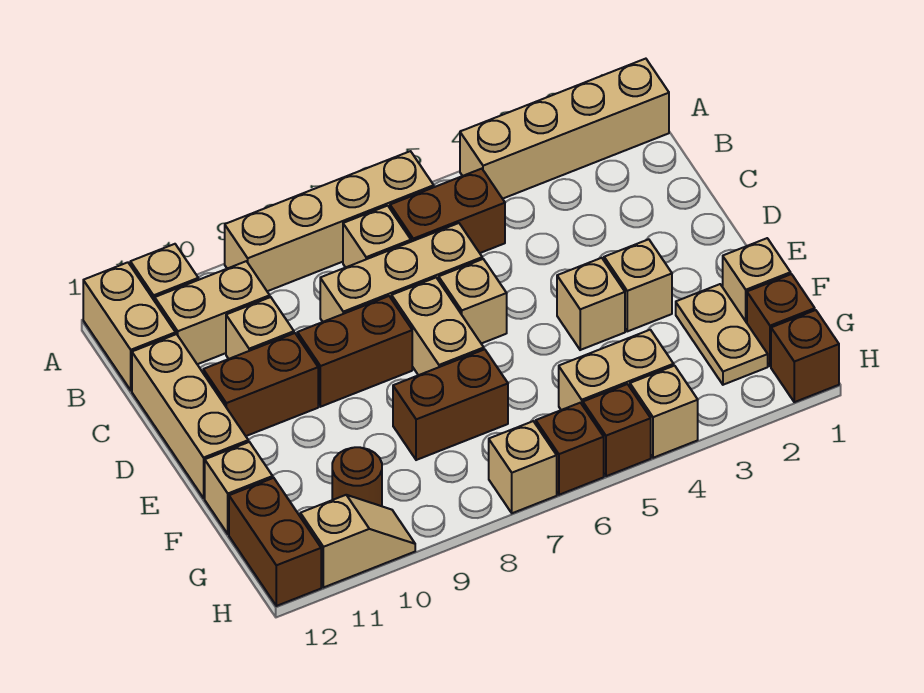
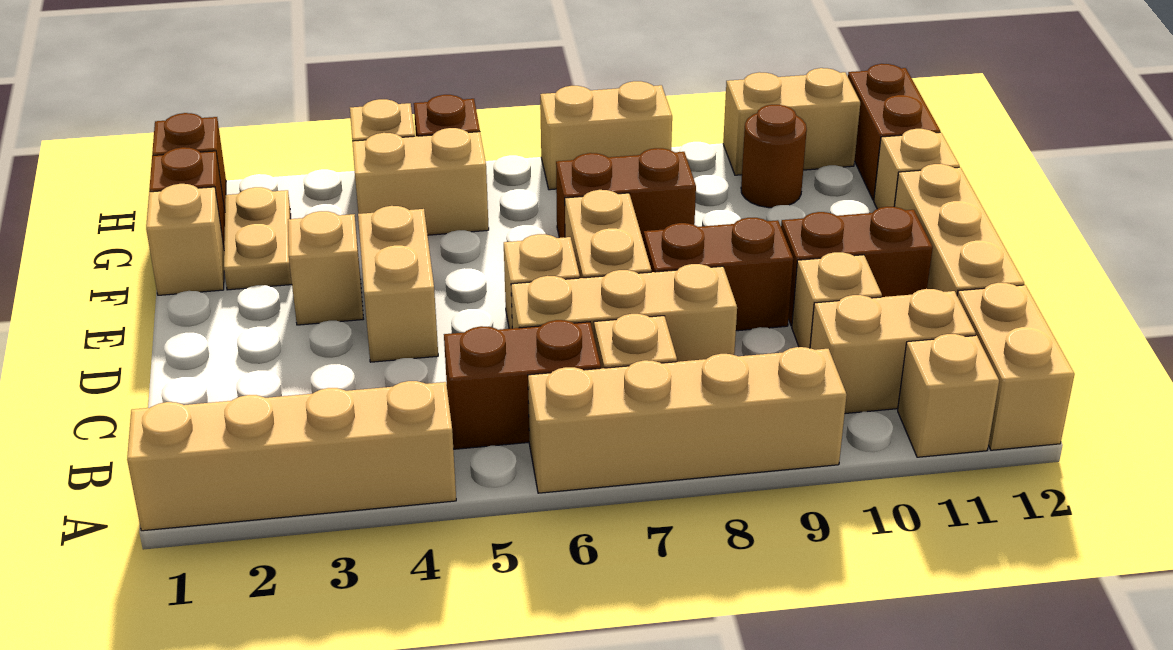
tan brick E4 level 1 -> tan brick D4:E4 level 1
brown brick H6 level 1 -> none
tan brick H7 level 1 -> tan brick H7:H8 level 1
tan slope H10:H11 level 1 top 11 -> tan brick H10:H11 level 1

